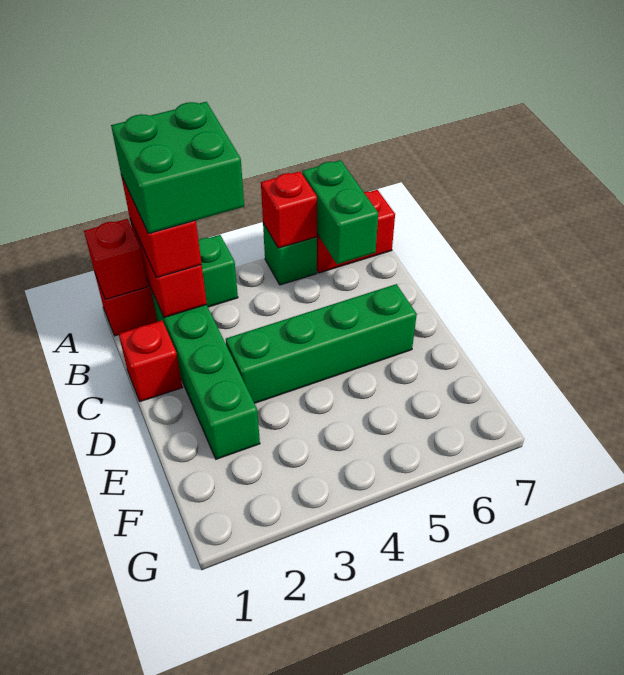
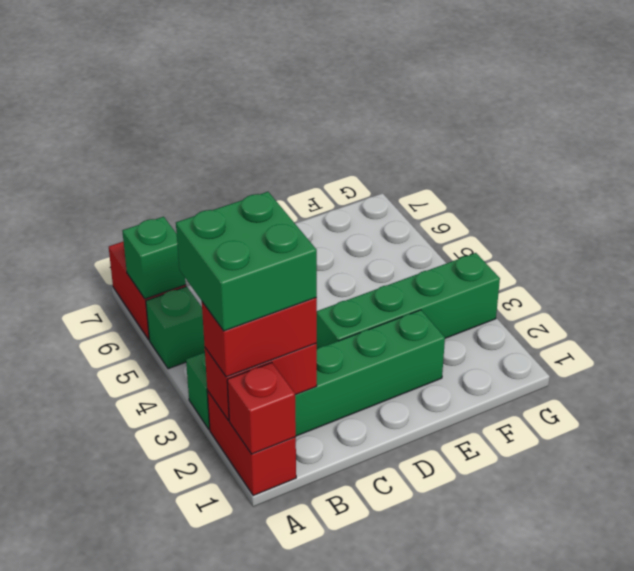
red brick A5 level 2 -> none
green brick A6:B6 level 2 -> green brick A6 level 2
red brick C1 level 1 -> none
green brick D3:D6 level 1 -> green brick D3:G3 level 1

